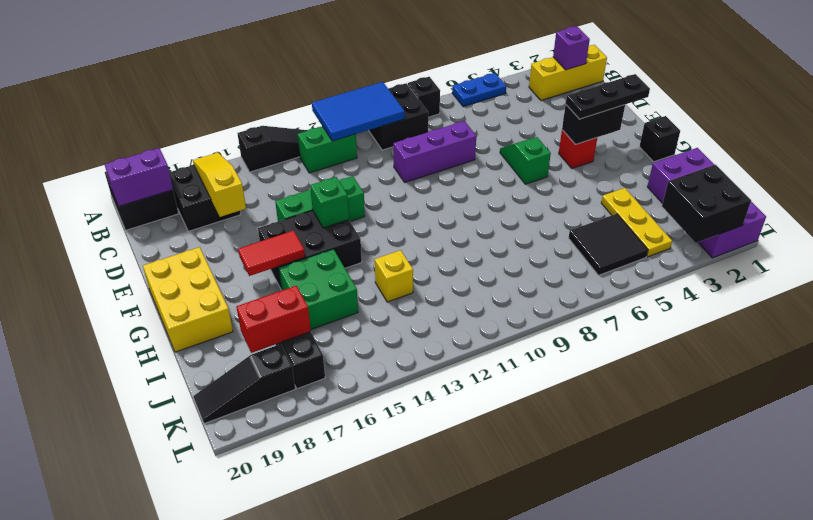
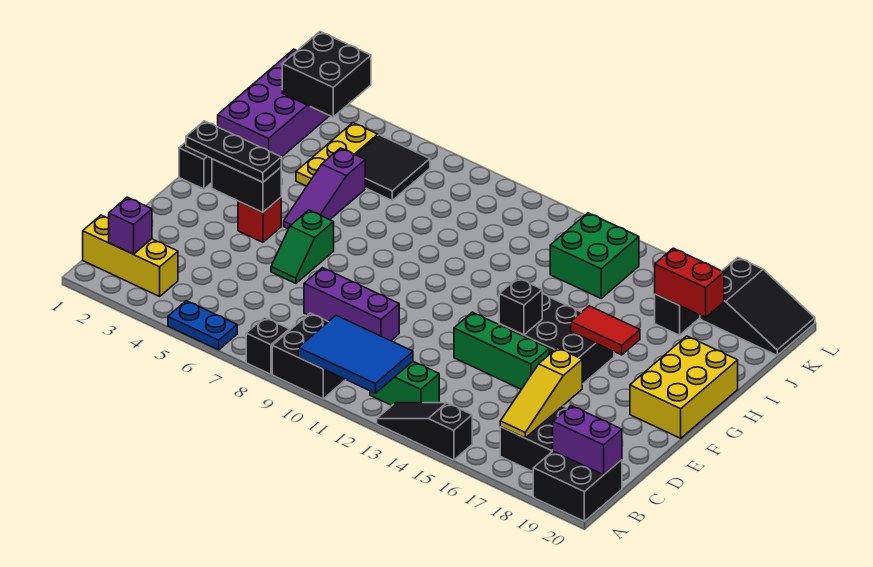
green brick F14 level 2 -> black brick F14 level 2
none -> purple slope G5:I5 level 1 top I
green brick H15:I16 level 1 -> green brick J13:K14 level 1
yellow brick I13 level 1 -> none
black slope K18:K20 level 1 top 18 -> black slope K18:L20 level 1 top 18

